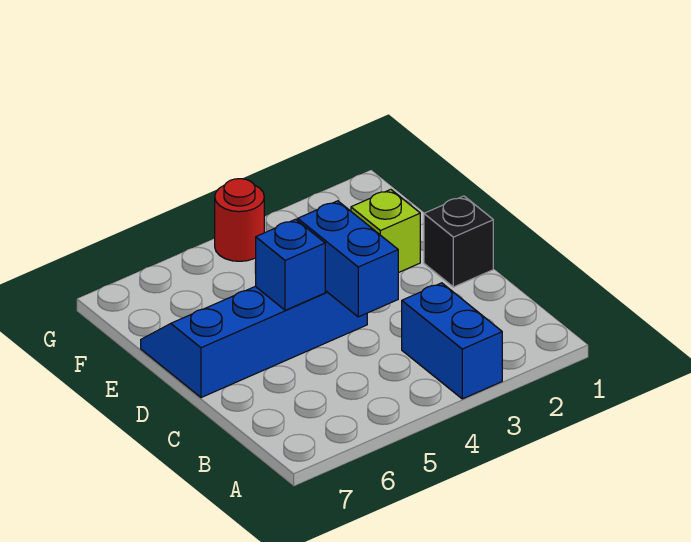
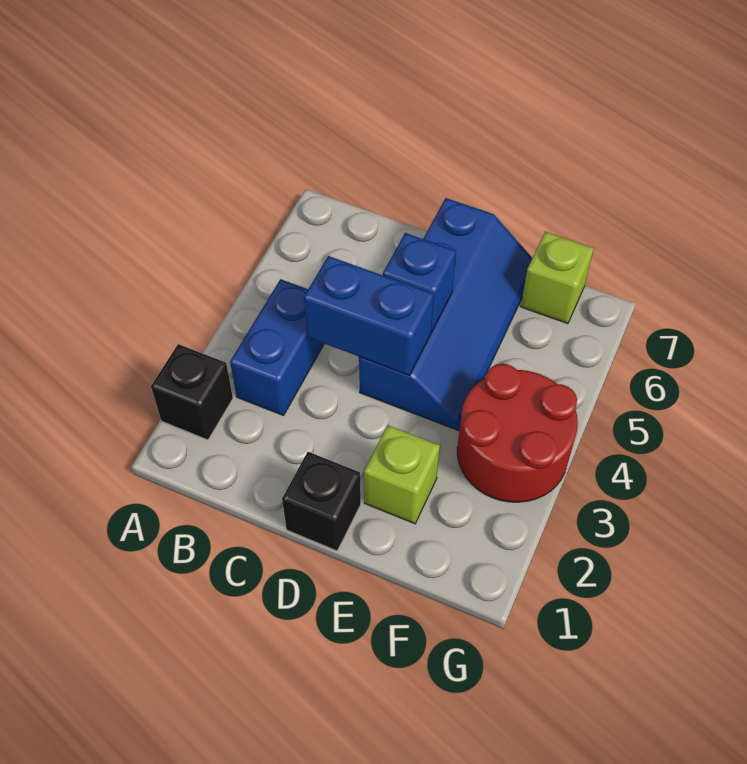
none -> black brick A2 level 1
blue brick A3:B3 level 1 -> blue brick B3:B4 level 1
none -> lime brick F7 level 1
red round brick G4 level 1 -> red round brick F3:G4 level 1

